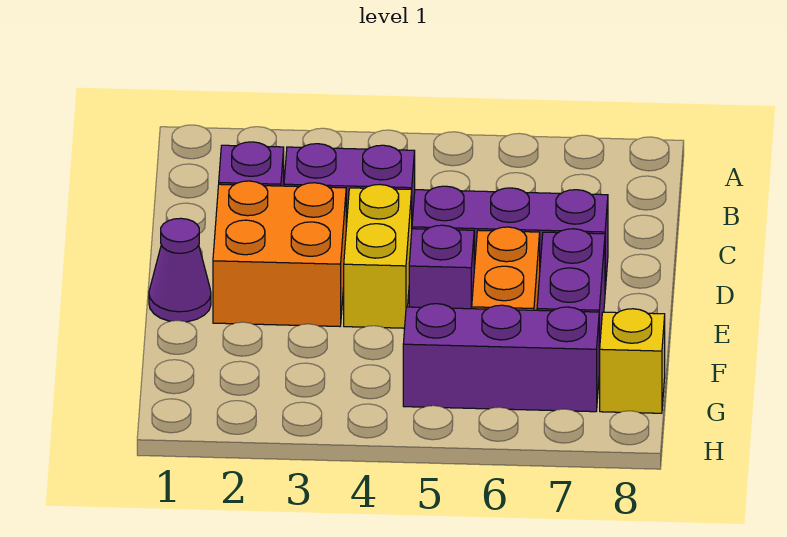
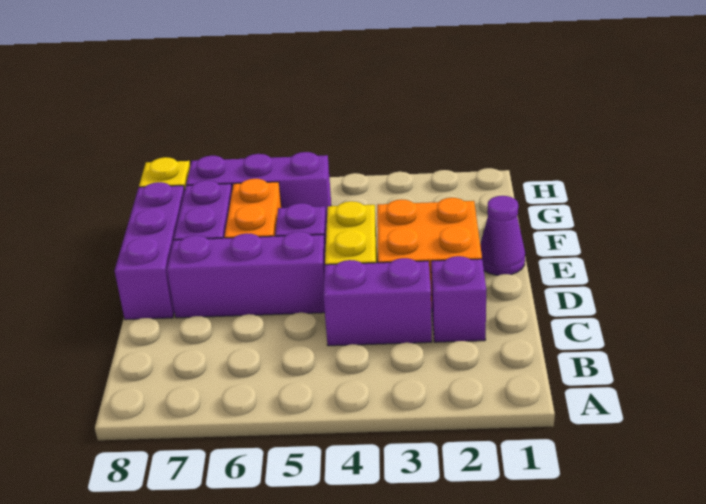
none -> purple brick D8:F8 level 1

